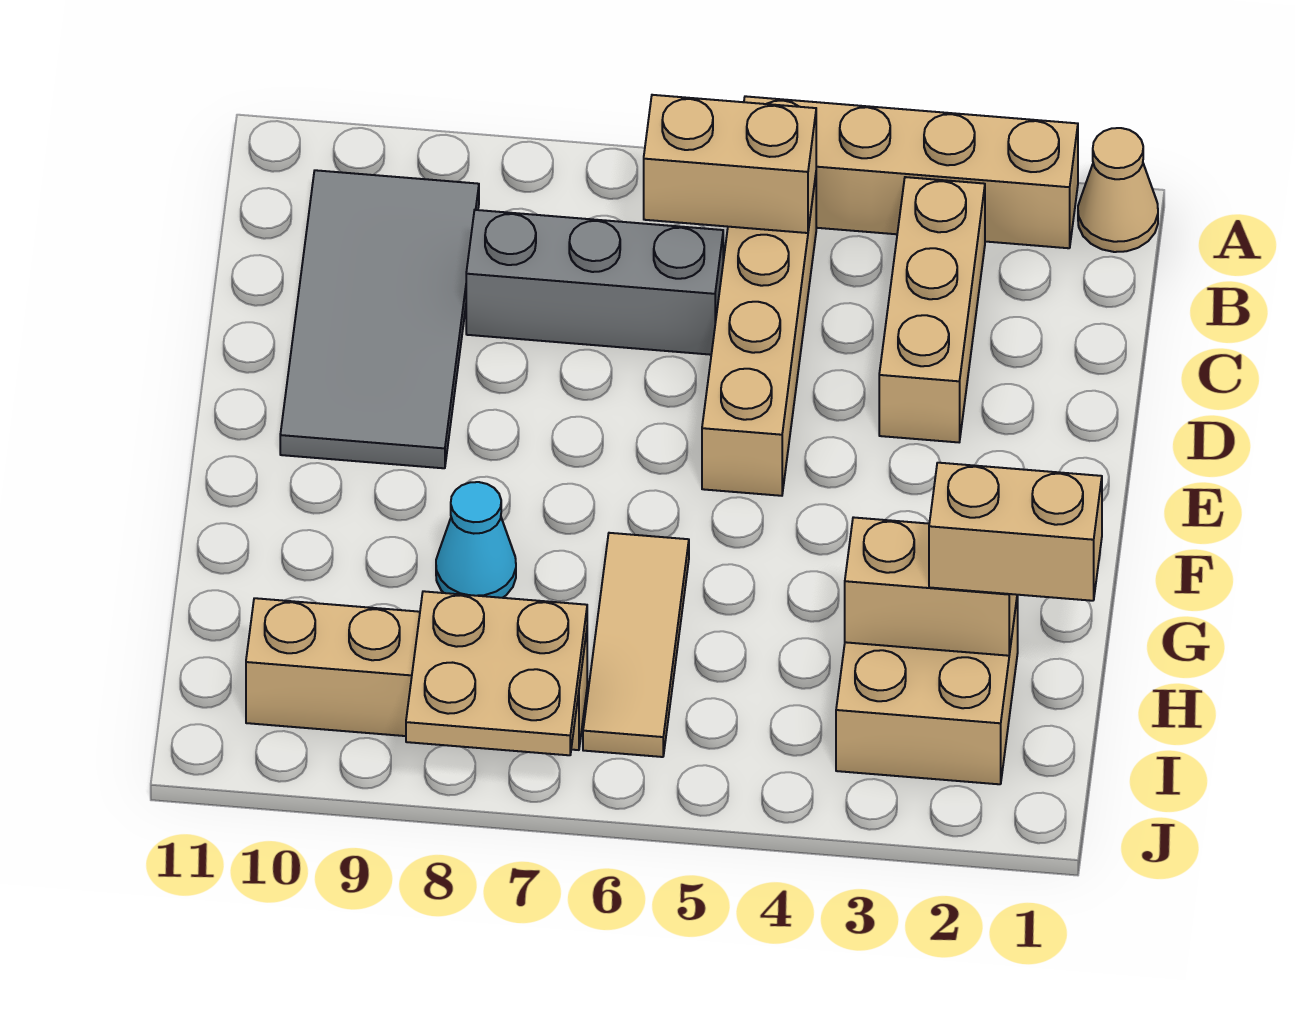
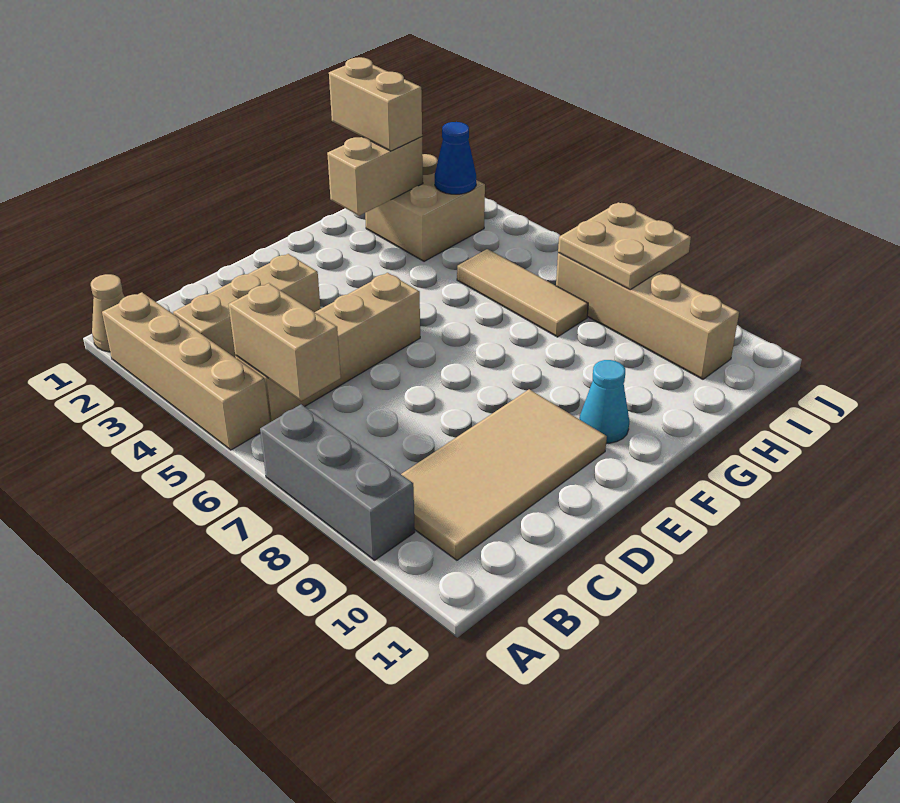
grey tile B9:E10 level 1 -> tan tile B9:E10 level 1
grey brick C6:C8 level 1 -> grey brick A7:A9 level 1
tan tile G6:I6 level 1 -> tan tile H5:H7 level 1
cyan cone G8 level 1 -> cyan cone F10 level 1
tan brick H2:H3 level 2 -> tan brick G2:H2 level 2
none -> blue cone I3 level 2

